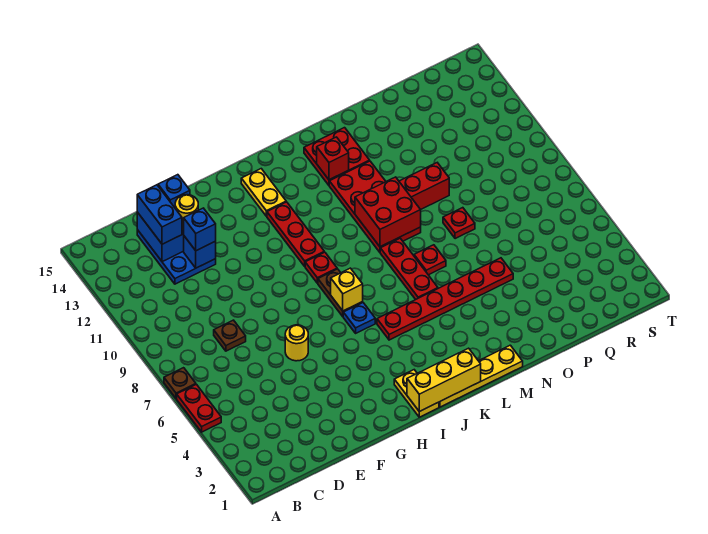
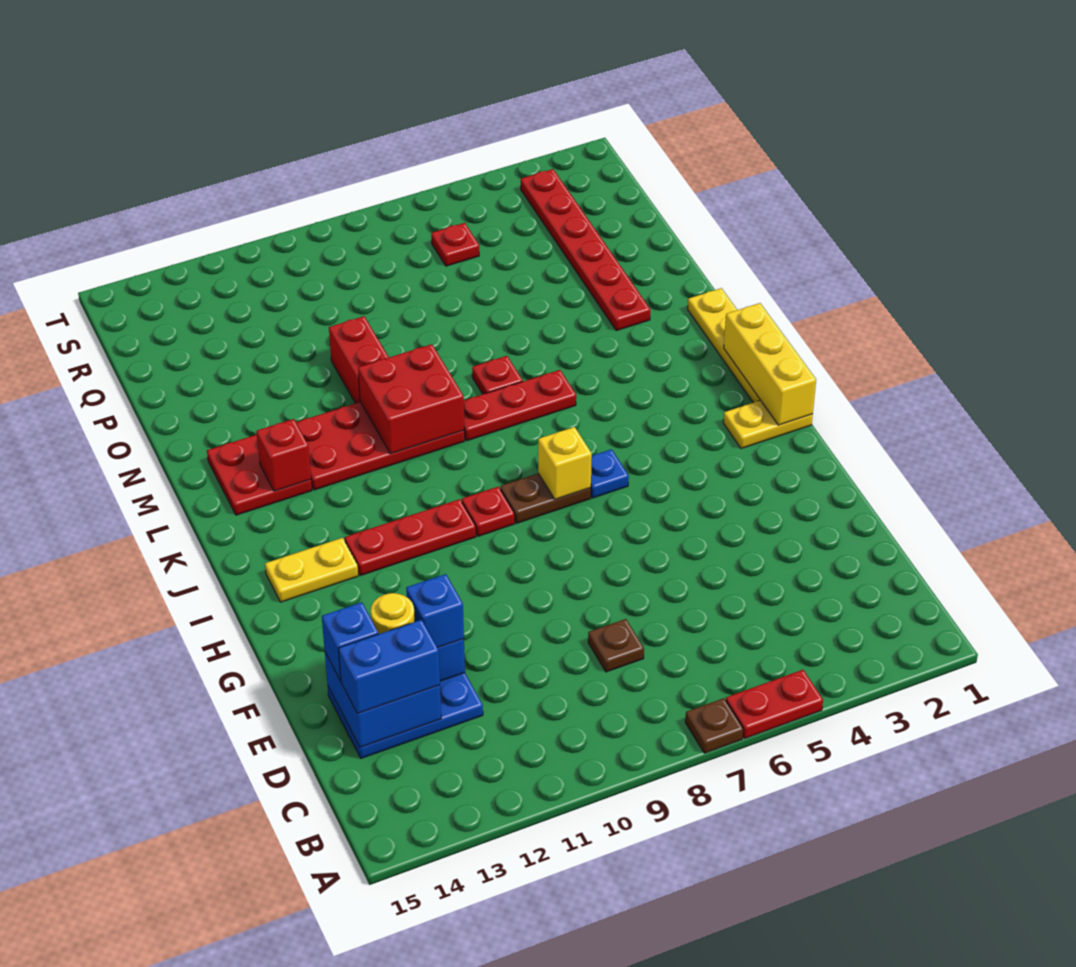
yellow round brick F6 level 1 -> none
red plate J5:O5 level 1 -> red plate N3:S3 level 1
red plate O8 level 1 -> red plate R6 level 1

